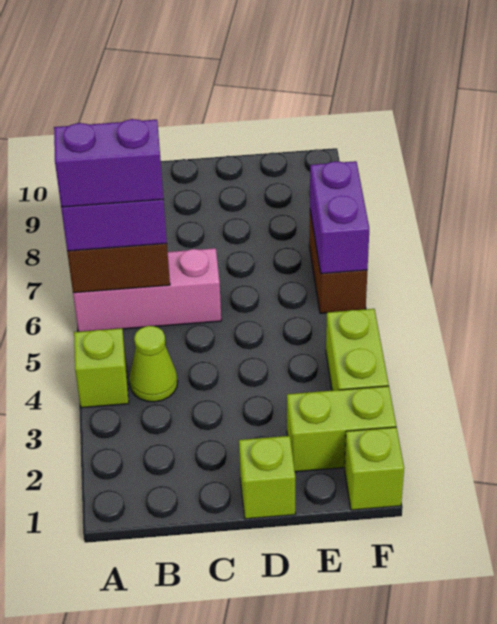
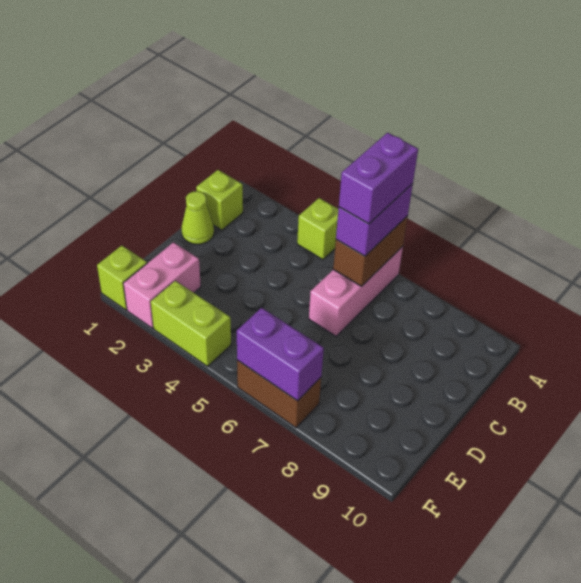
lime cone B4 level 1 -> lime cone C1 level 1
lime brick D1 level 1 -> lime brick B1 level 1
lime brick E2:F2 level 1 -> pink brick E2:F2 level 1

